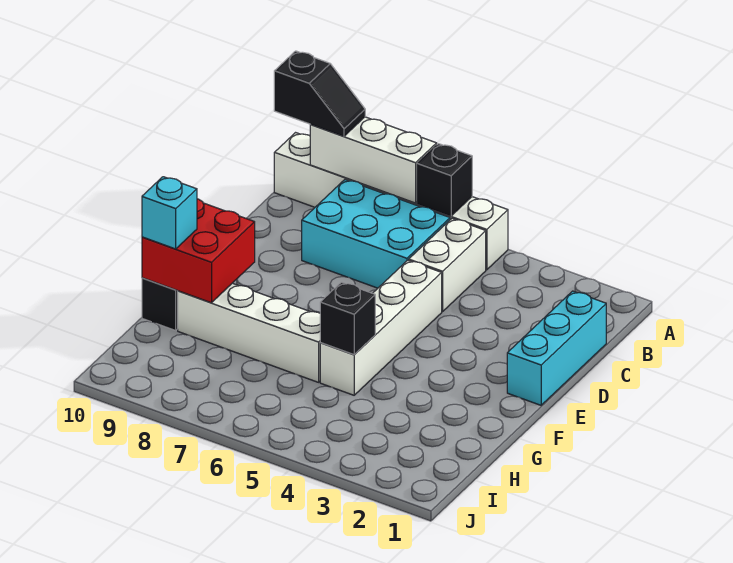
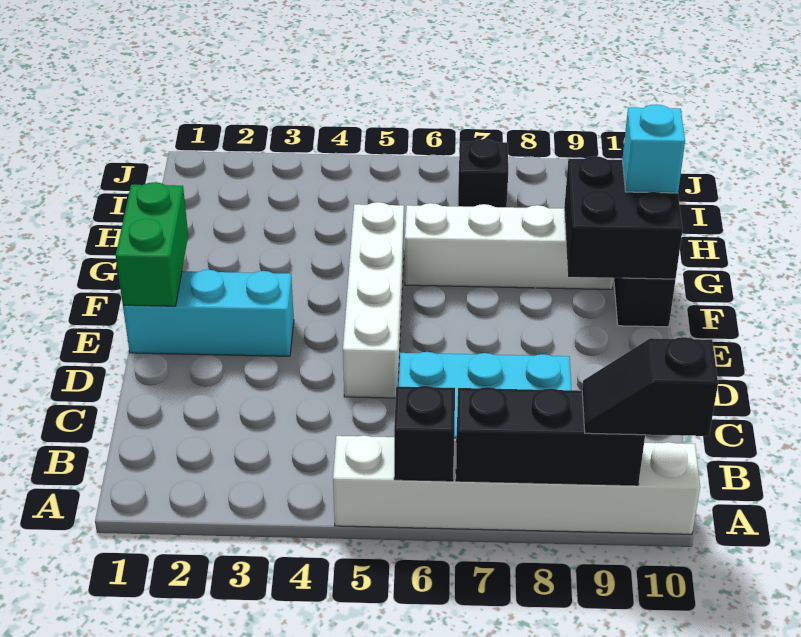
white brick A7:A9 level 2 -> black brick A7:A9 level 2
white brick B5:C5 level 1 -> none
cyan brick C1:E1 level 1 -> cyan brick E1:E3 level 1
none -> green brick E1:F1 level 2
red brick F9:G10 level 2 -> black brick F9:G10 level 2
black brick G5 level 2 -> black brick I7 level 1

